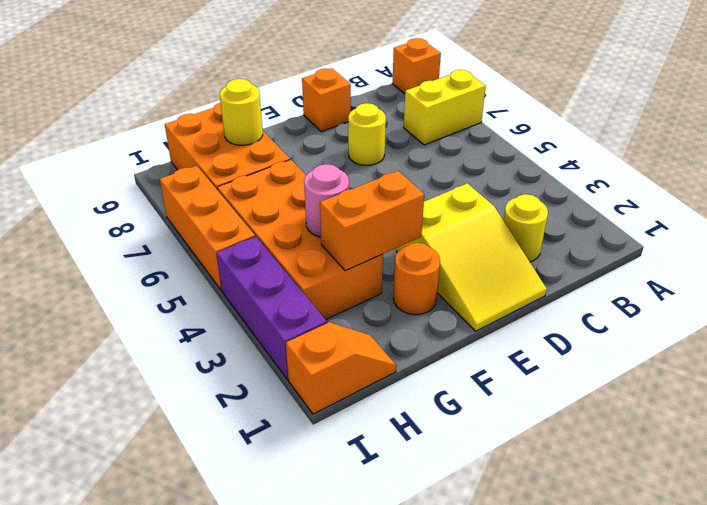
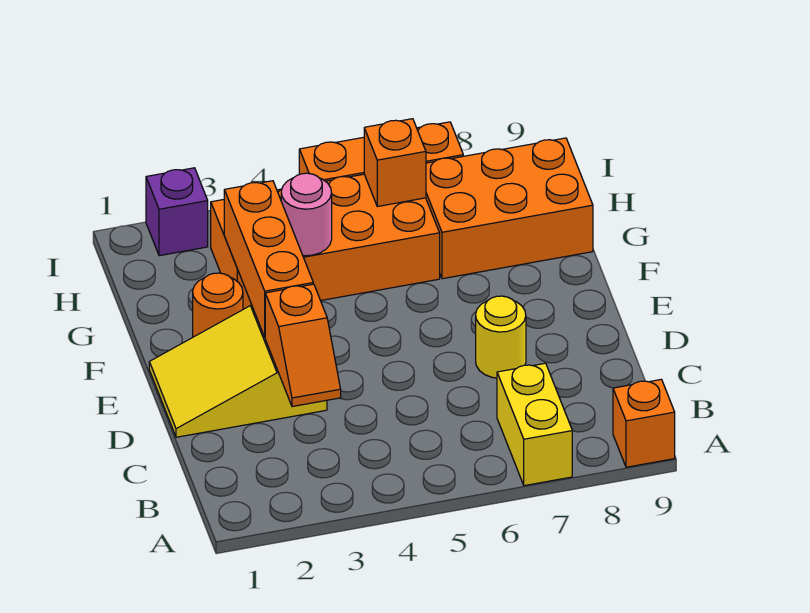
yellow round brick C2 level 1 -> none
orange brick D9 level 1 -> orange brick H6 level 2
orange brick F3:G3 level 2 -> orange brick E3:G3 level 2
yellow round brick G8 level 2 -> none
orange slope H1:I1 level 1 top I -> orange slope C3:D3 level 2 top D
purple brick I2:I4 level 1 -> purple brick I2 level 1

